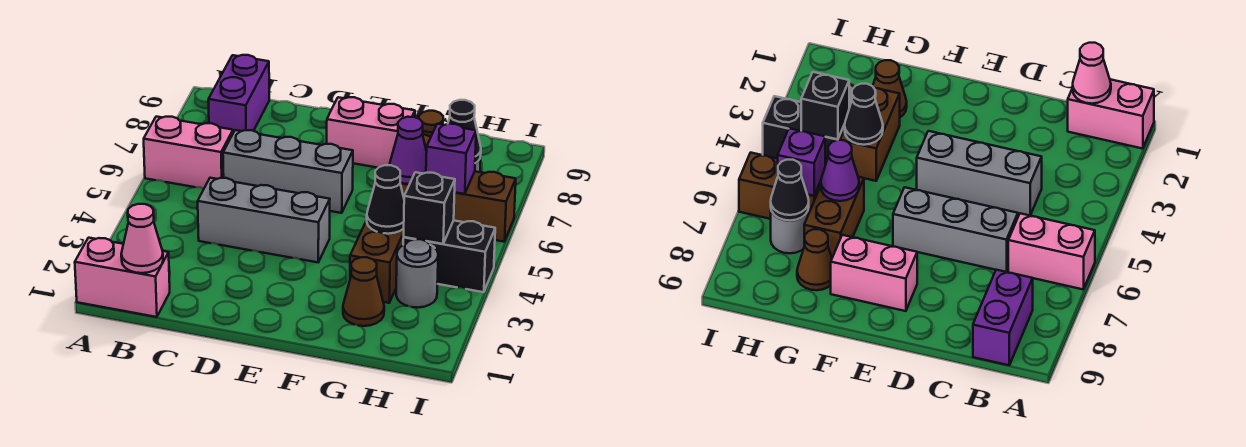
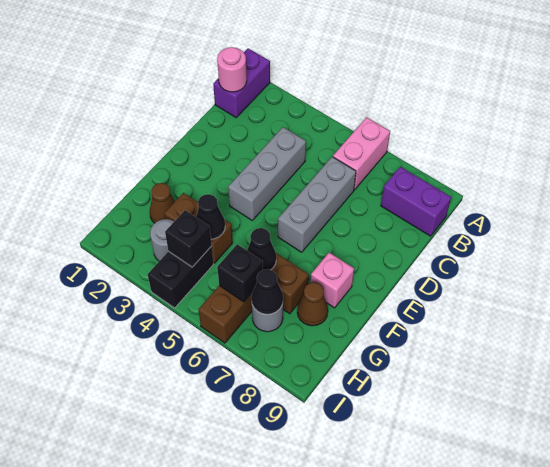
pink brick A1:B1 level 1 -> purple brick A1:B1 level 1
pink cone B1 level 2 -> pink round brick B1 level 2
pink brick E8:F8 level 1 -> pink brick F8 level 1
purple cone G6 level 2 -> black cone G6 level 2
purple brick H6 level 2 -> black brick H6 level 2

